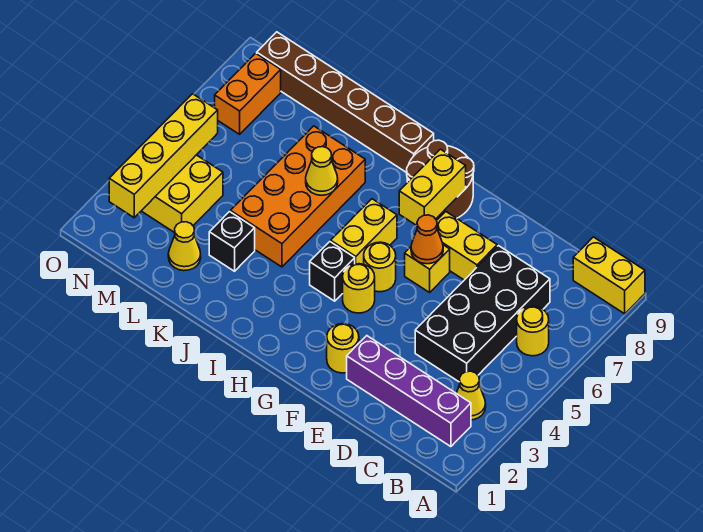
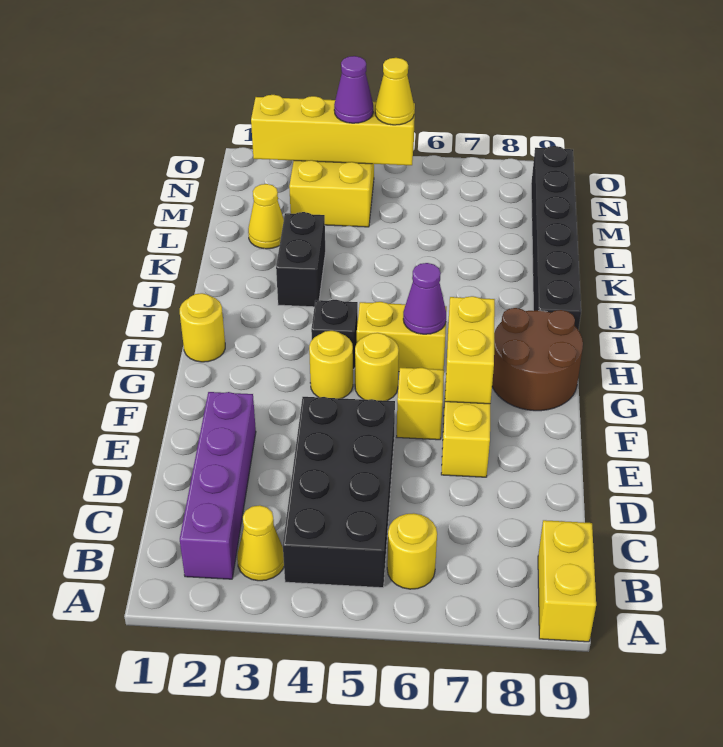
black brick C4:D7 level 1 -> black brick B4:E5 level 1
yellow round brick F2 level 1 -> yellow round brick H1 level 1
orange cone F6 level 2 -> none
yellow brick G7:G8 level 2 -> yellow brick F7:G7 level 2
none -> purple cone H6 level 2
brown brick I9:N9 level 1 -> black brick I9:N9 level 1
orange brick J4:K7 level 1 -> none
yellow cone J6 level 2 -> yellow cone N5 level 3
black brick K3 level 1 -> black brick J3:K3 level 1
none -> purple cone N4 level 3
orange brick N7:N8 level 1 -> none

